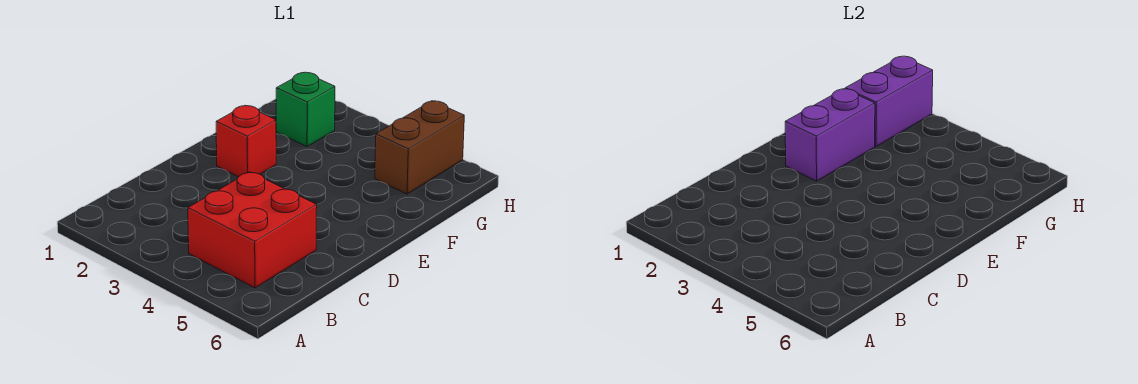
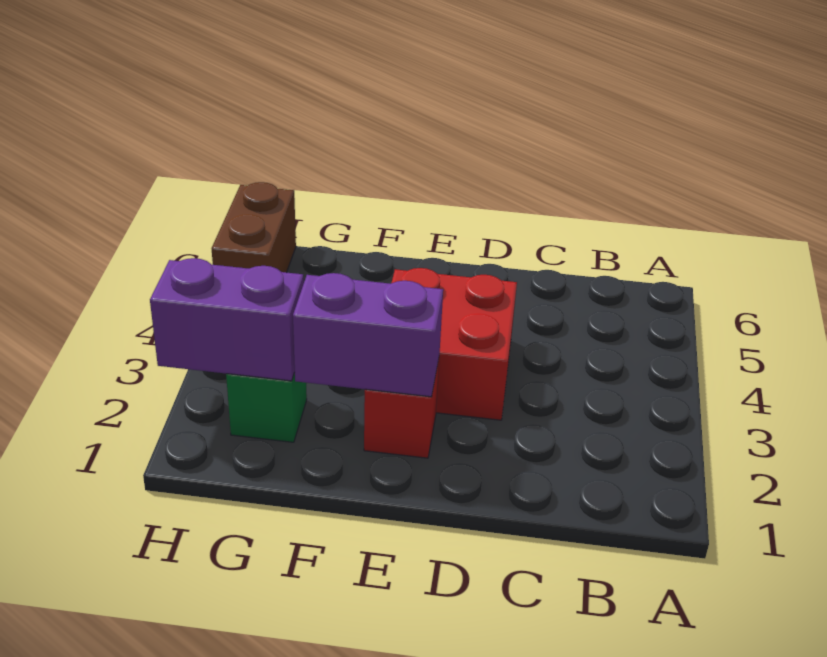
red brick B4:C5 level 1 -> red brick D3:E4 level 1
brown brick G5:H5 level 1 -> brown brick H5:H6 level 1

